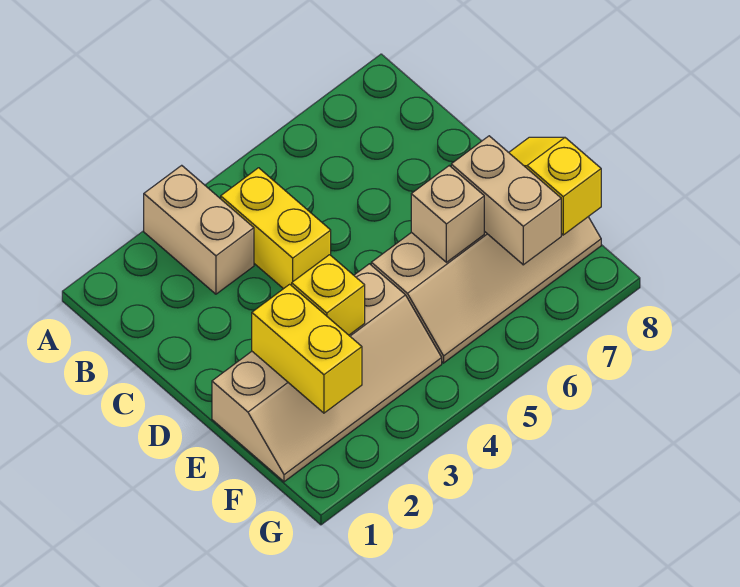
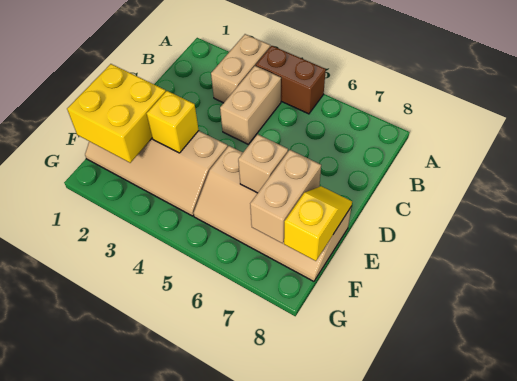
none -> brown brick A4:A5 level 1
yellow brick B4:C4 level 1 -> tan brick B4:C4 level 1
yellow brick E2:F2 level 2 -> yellow brick E1:F2 level 2

